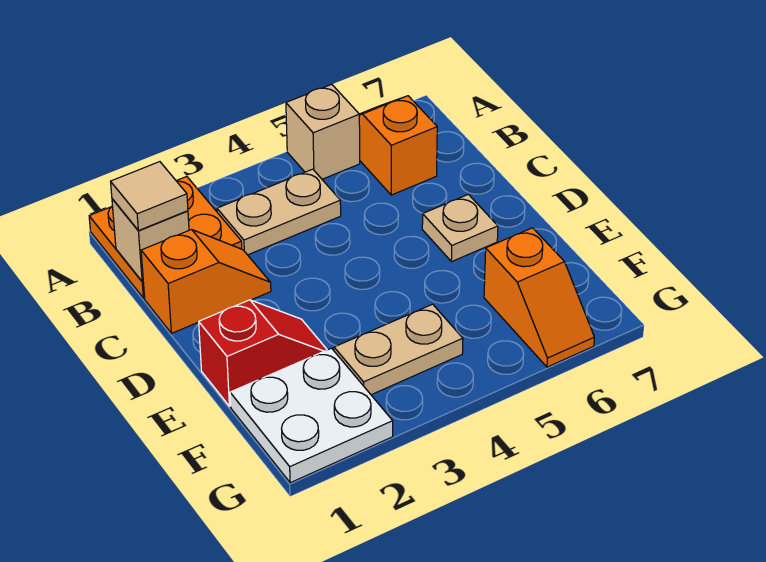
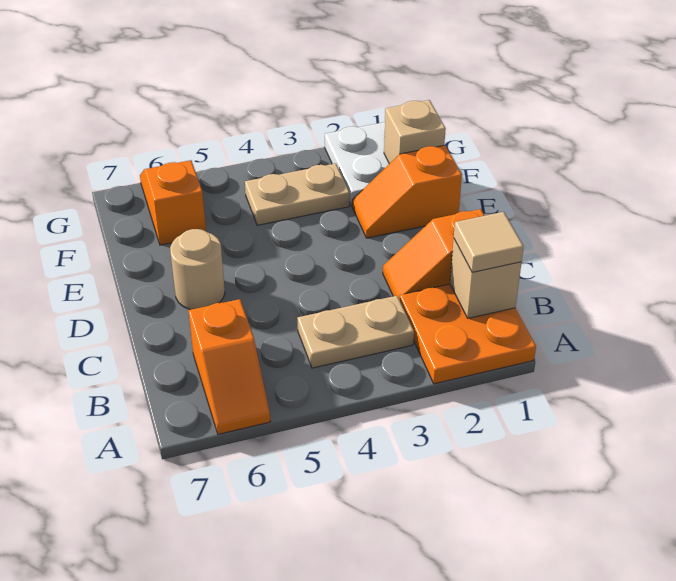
tan brick A5 level 1 -> tan brick F1 level 2
tan plate D6 level 1 -> tan round brick D6 level 1
red slope E1:E2 level 1 top 1 -> orange slope E1:E2 level 1 top 1

